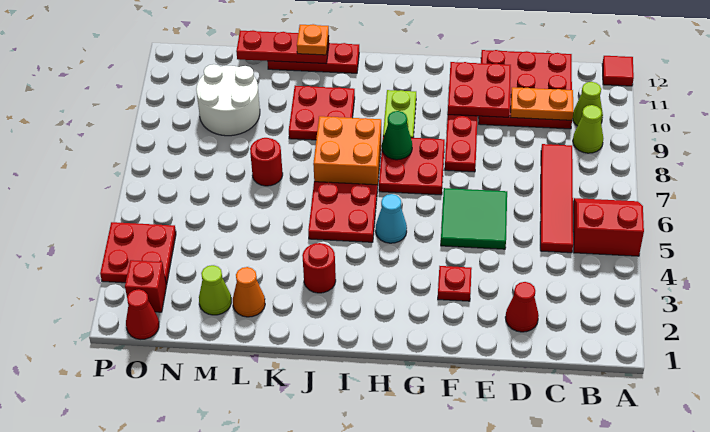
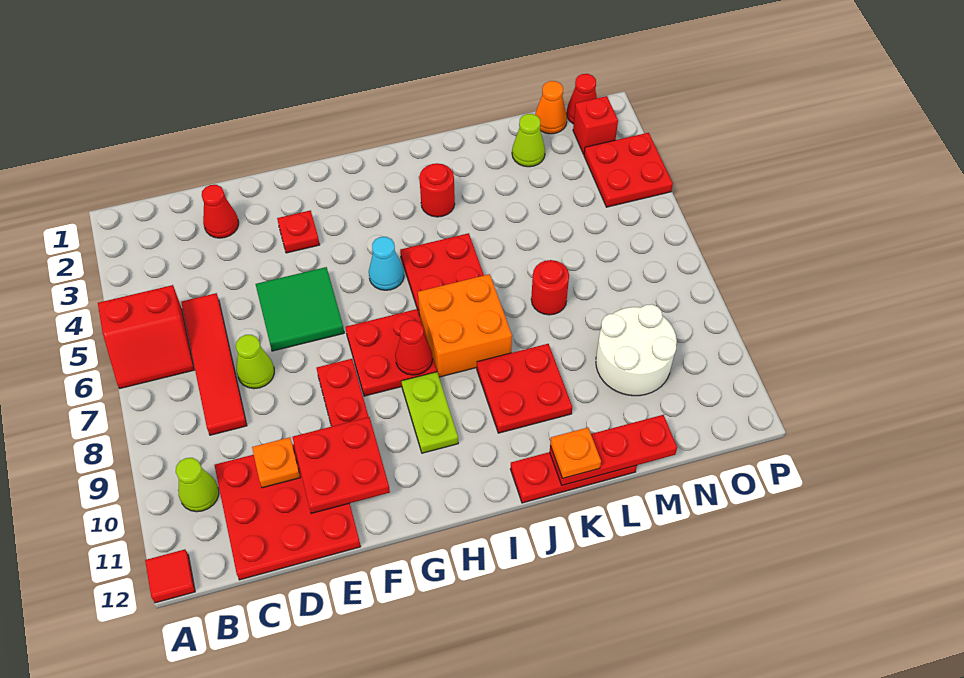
lime cone B9 level 1 -> lime cone D7 level 1
orange plate C10:D10 level 2 -> orange plate D10 level 2
green cone H8 level 2 -> red cone H8 level 2
orange cone L2 level 1 -> orange cone N1 level 1

